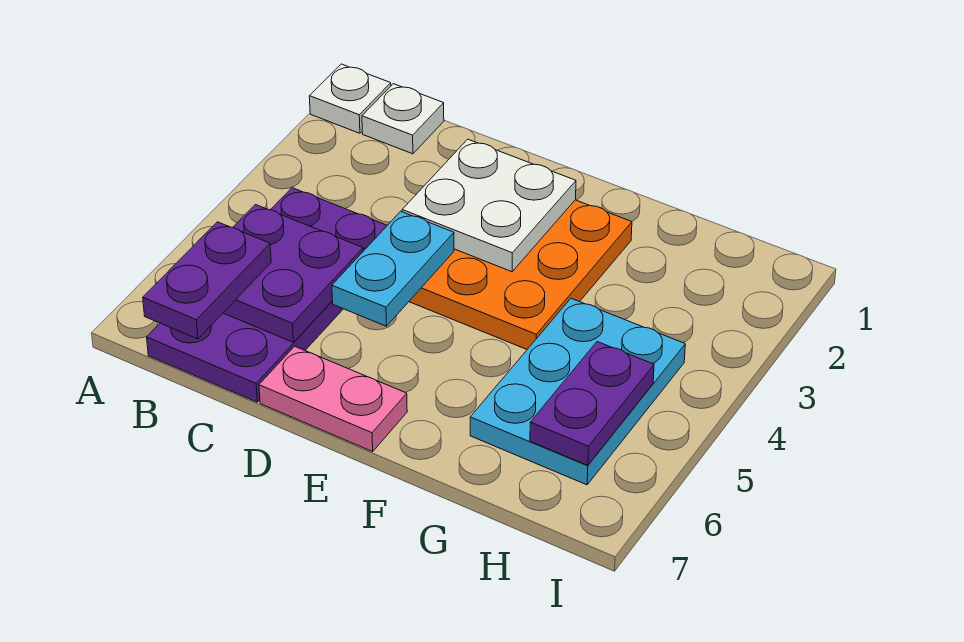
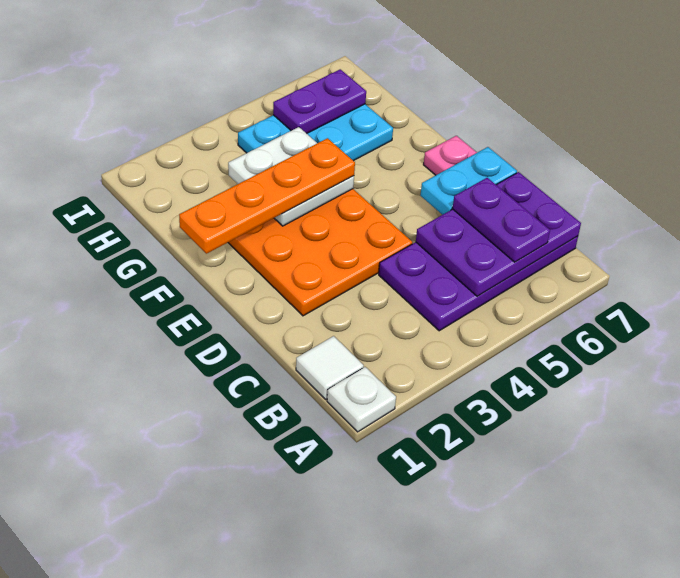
white plate B1 level 1 -> white tile B1 level 1
purple plate B5:C6 level 2 -> purple plate B5:C7 level 2
purple plate B6:B7 level 3 -> purple plate B6:C6 level 3
white plate D2:E3 level 2 -> white plate F3:G4 level 2
cyan plate D4:D5 level 2 -> cyan plate D6:D7 level 2
none -> orange plate F1:F4 level 3

